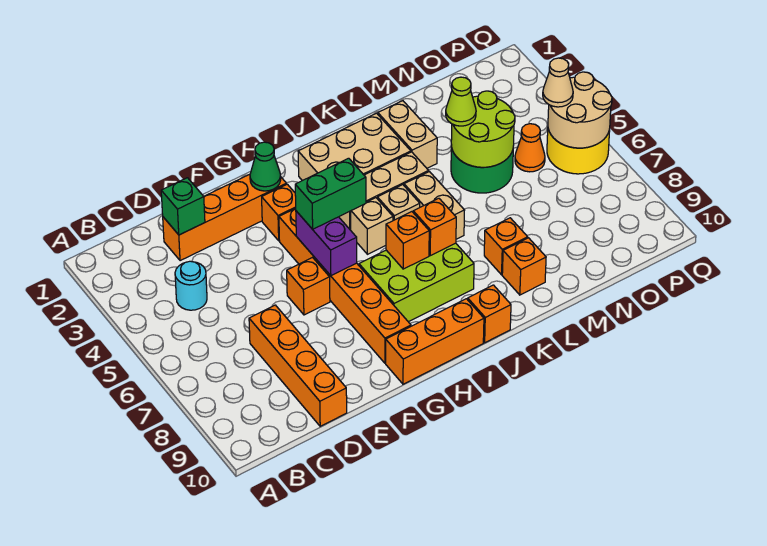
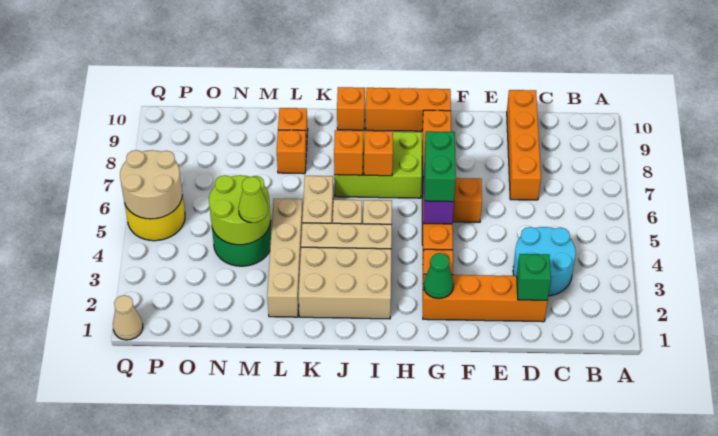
cyan round brick C4 level 1 -> cyan round brick C3:D4 level 1
green brick G5:H5 level 3 -> green brick G5:G6 level 3
tan brick L2:L3 level 1 -> tan brick L2:L5 level 1
orange cone O5 level 1 -> none
tan cone P5 level 3 -> tan cone Q1 level 1

